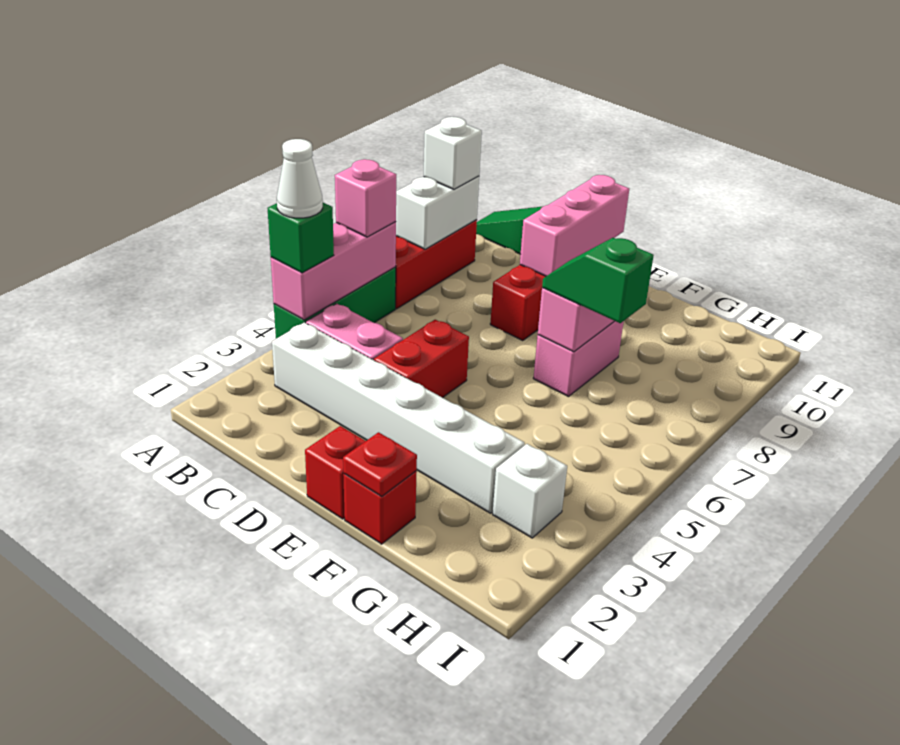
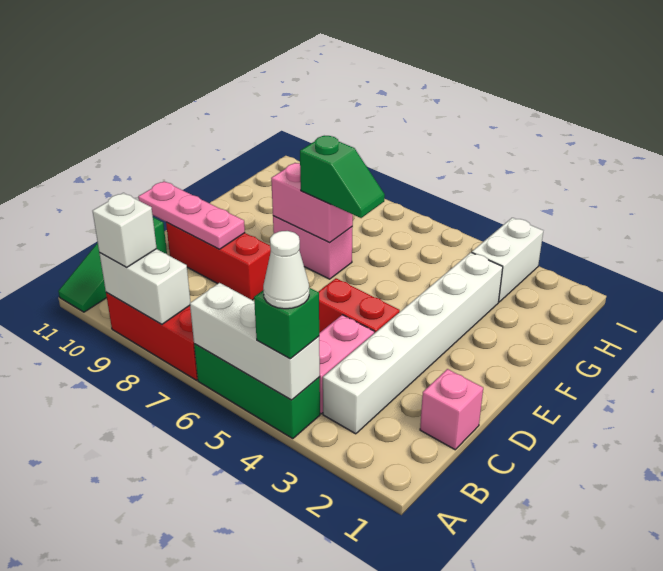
pink brick A4:A6 level 2 -> white brick A4:A6 level 2
pink brick A6 level 3 -> pink brick C1 level 1
pink brick D9:D11 level 2 -> pink plate D9:D11 level 2
red brick E1 level 1 -> none
red brick F1 level 1 -> none
red plate F1 level 2 -> none
green slope F7:G7 level 3 top G -> green slope F6:F7 level 3 top 7
white brick H3 level 1 -> white brick H3:I3 level 1

